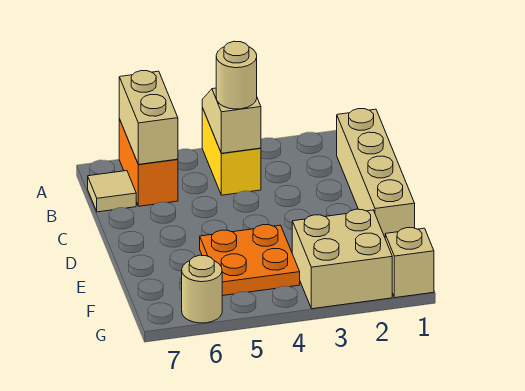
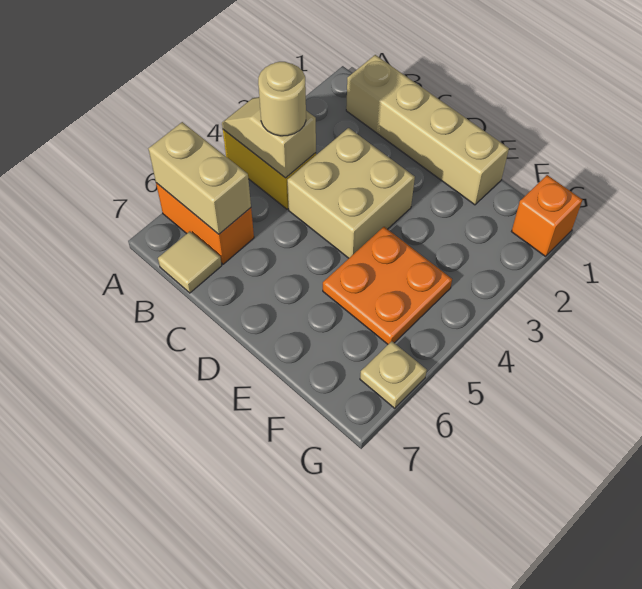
tan brick F2:G3 level 1 -> tan brick C3:D4 level 1
tan brick G1 level 1 -> orange brick G1 level 1
tan round brick G6 level 1 -> tan plate G6 level 1

